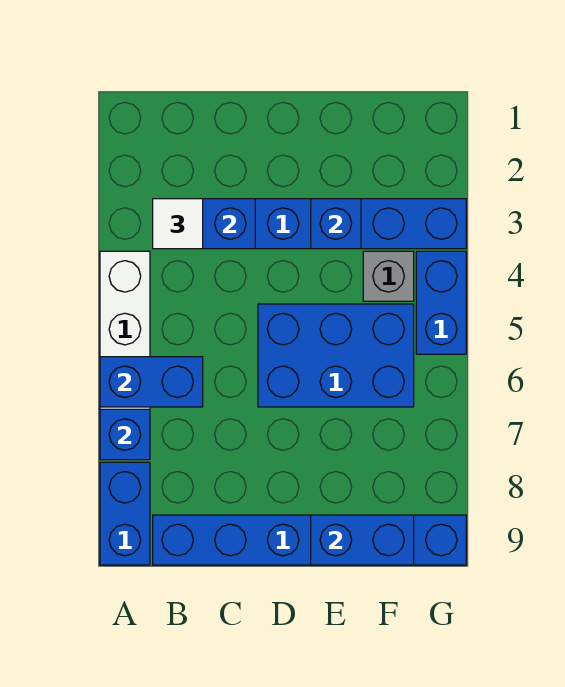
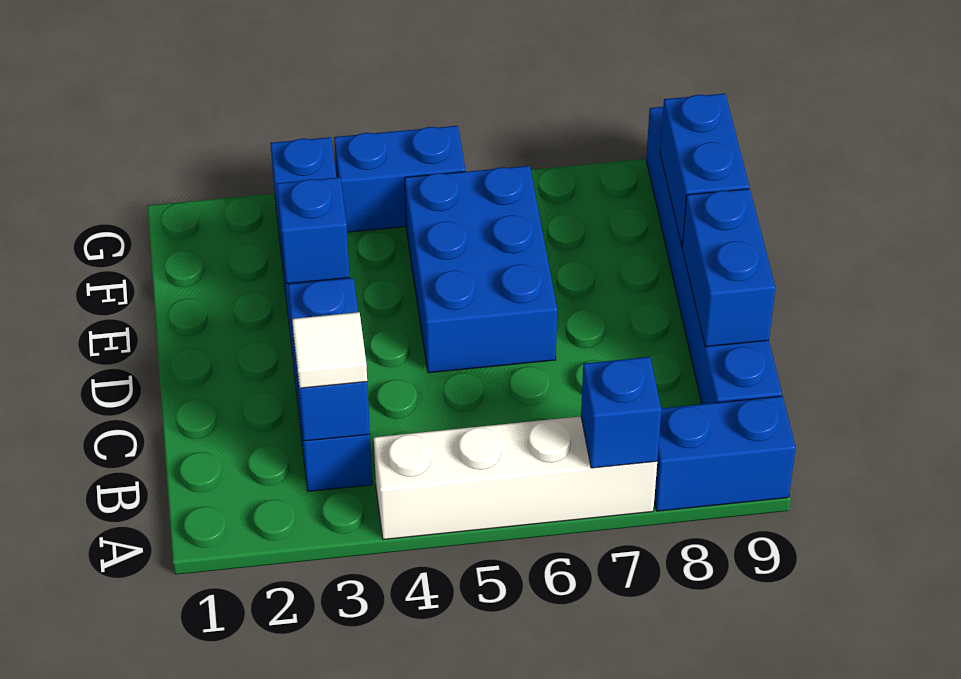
blue brick A6:B6 level 2 -> blue brick C9:D9 level 2
grey brick F4 level 1 -> none

